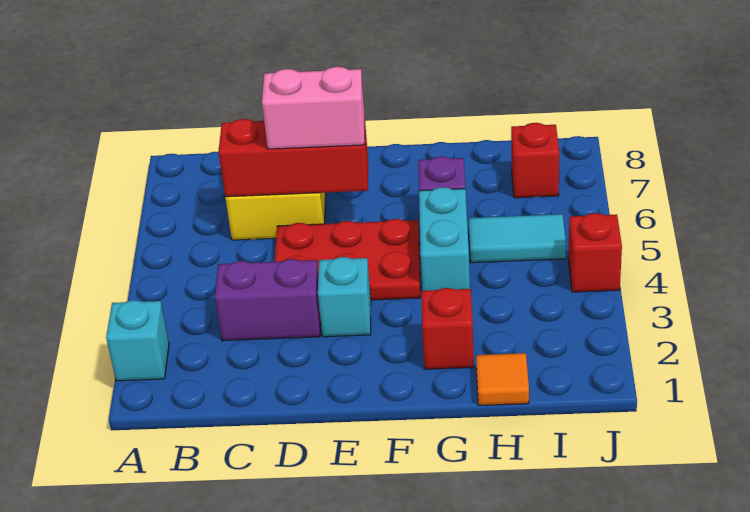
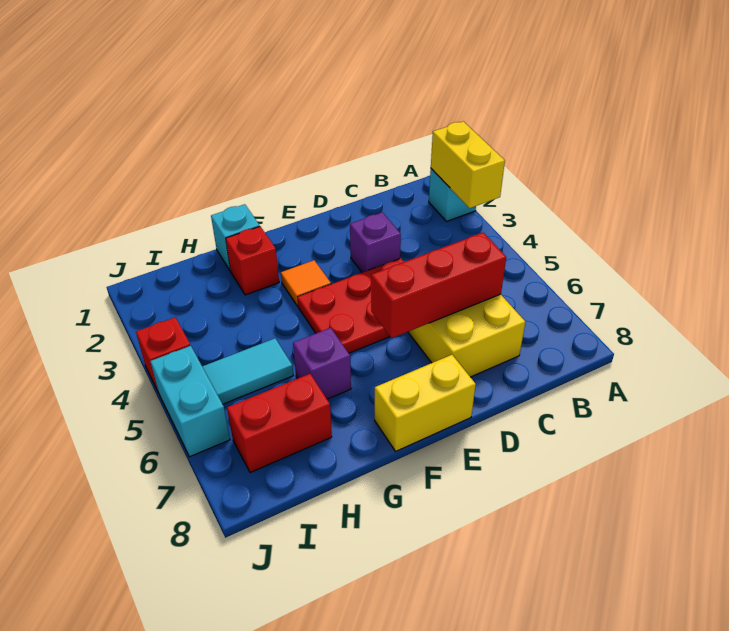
none -> yellow brick A2:A3 level 2
purple brick C3:D3 level 1 -> purple brick D3 level 1
pink brick D6:E6 level 3 -> none
cyan brick E3 level 1 -> cyan brick G1 level 1
none -> yellow brick E8:F8 level 1
cyan brick G4:G5 level 1 -> cyan brick J5:J6 level 1
orange tile H1 level 1 -> orange tile F3 level 1
red brick I7 level 1 -> red brick H7:I7 level 1

